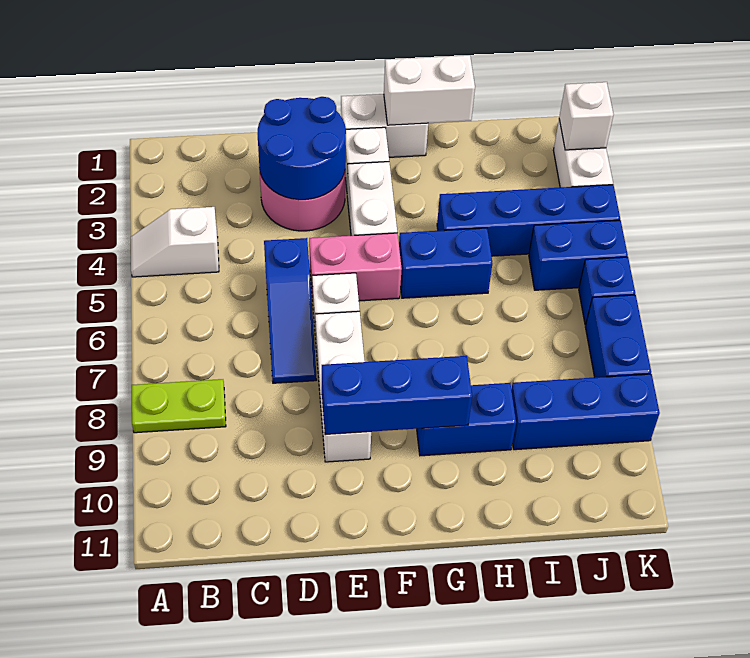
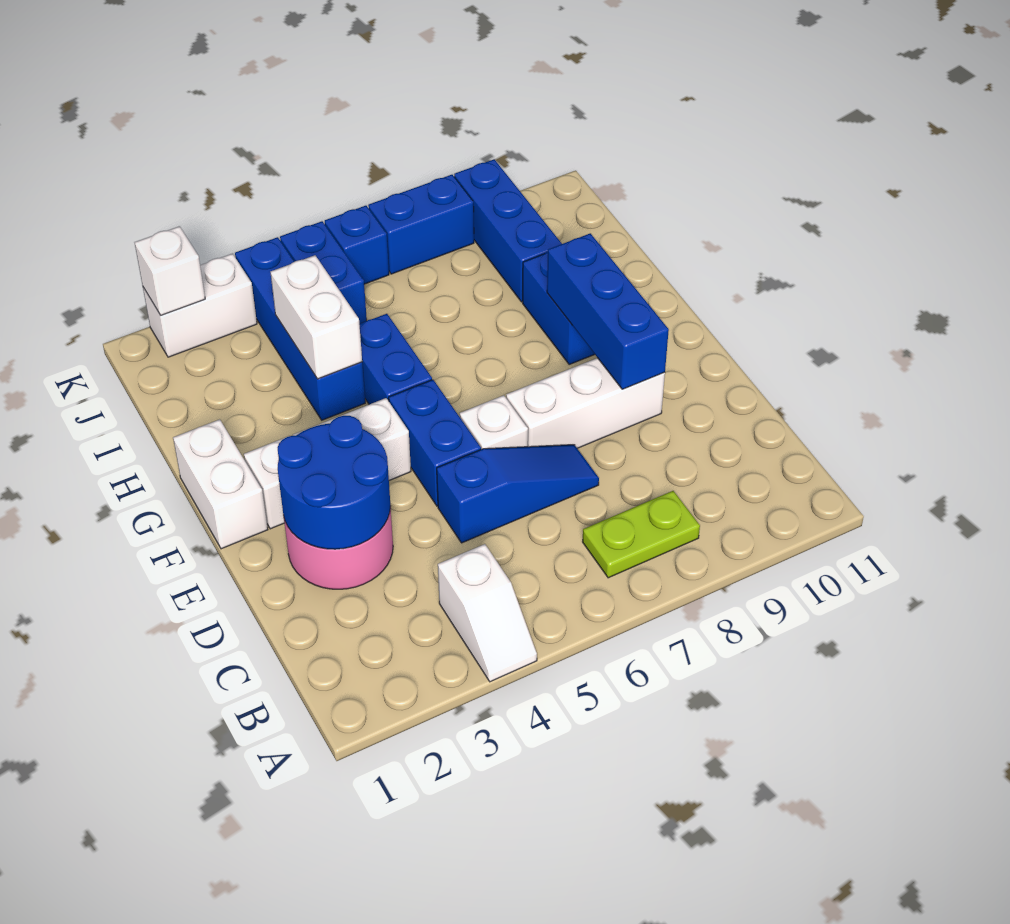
lime plate A8:B8 level 1 -> lime plate B7:B8 level 1
pink brick E5:F5 level 1 -> blue brick E5:F5 level 1
white brick G1:H1 level 2 -> white brick H4:I4 level 2

